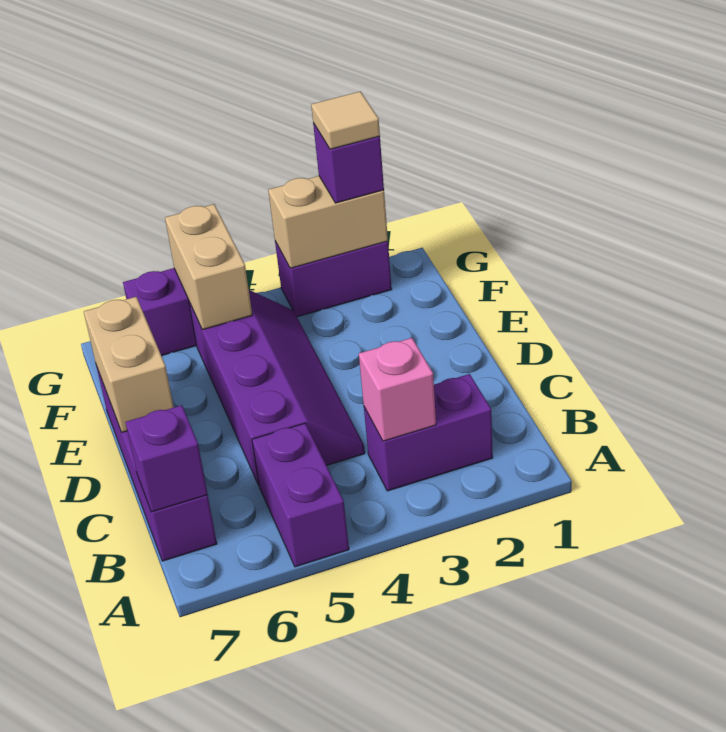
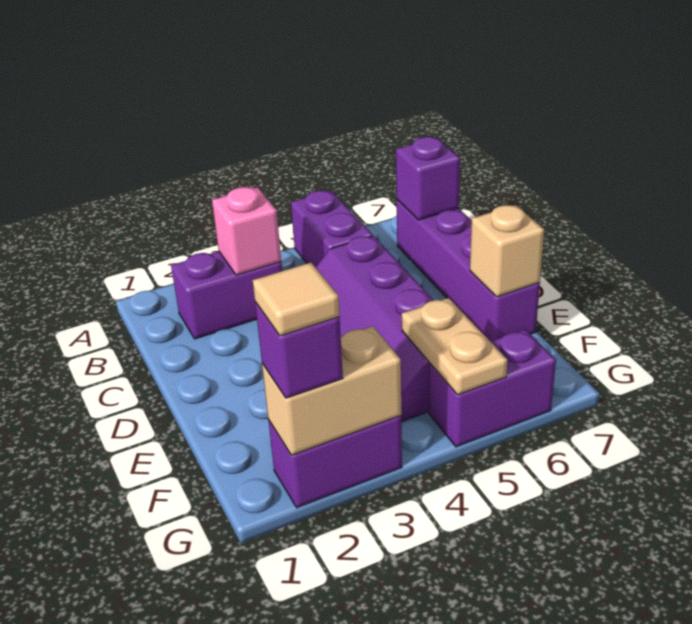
tan brick D7:E7 level 2 -> tan brick E7 level 2
tan brick F5:G5 level 2 -> tan plate F5:G5 level 2

